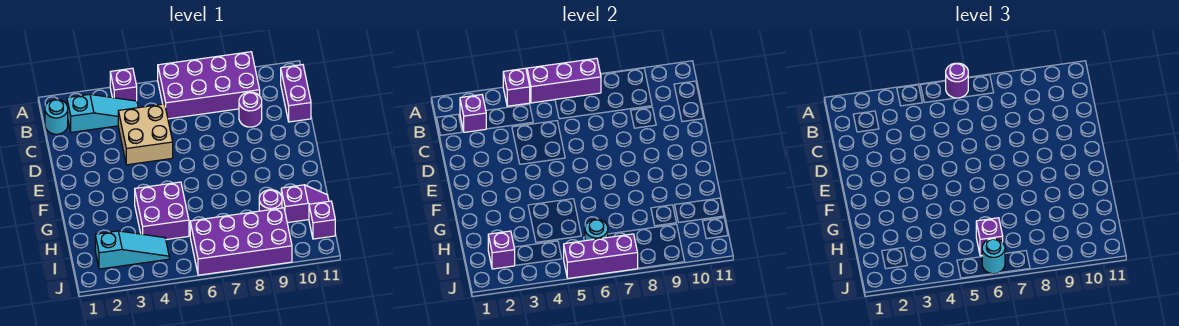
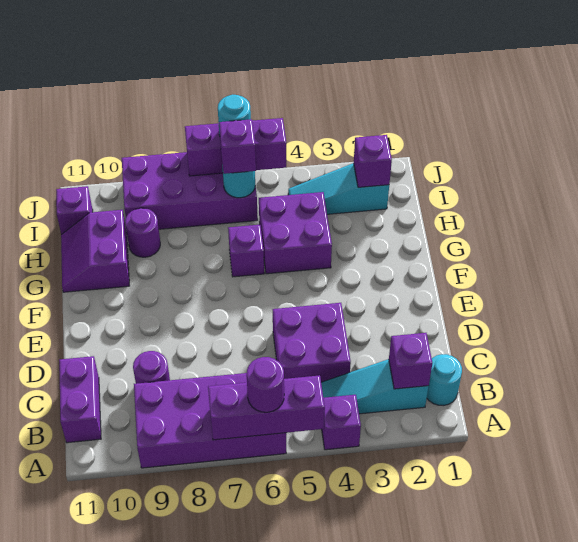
purple brick A4 level 2 -> purple brick G6 level 1
tan brick C4:D5 level 1 -> purple brick C4:D5 level 1
purple slope H10:H11 level 1 top 10 -> purple slope G10:H11 level 1 top 10

